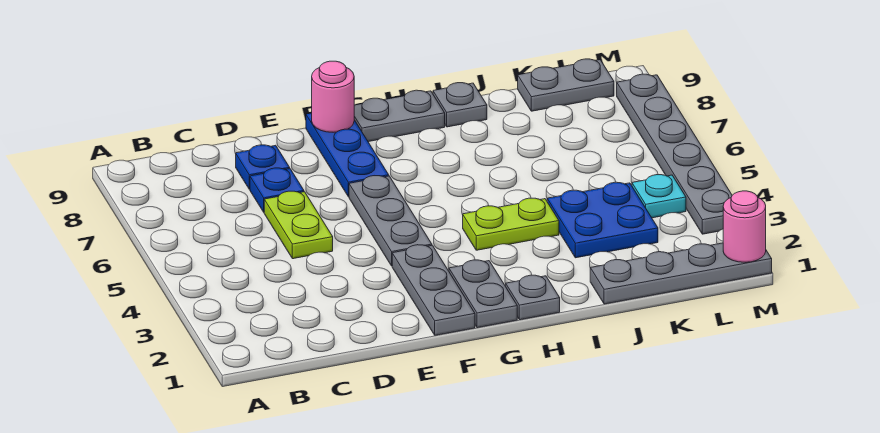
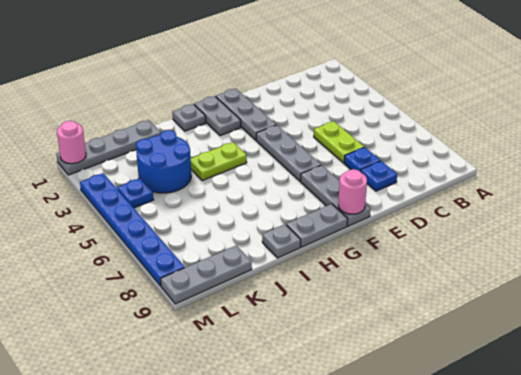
blue plate F7:F9 level 1 -> grey plate F7:F9 level 1
blue plate J3:K4 level 1 -> blue round brick J3:K4 level 1
grey plate K9:L9 level 1 -> grey plate K9:M9 level 1
cyan plate L4 level 1 -> blue plate L4 level 1
grey plate M3:M8 level 1 -> blue plate M3:M8 level 1

